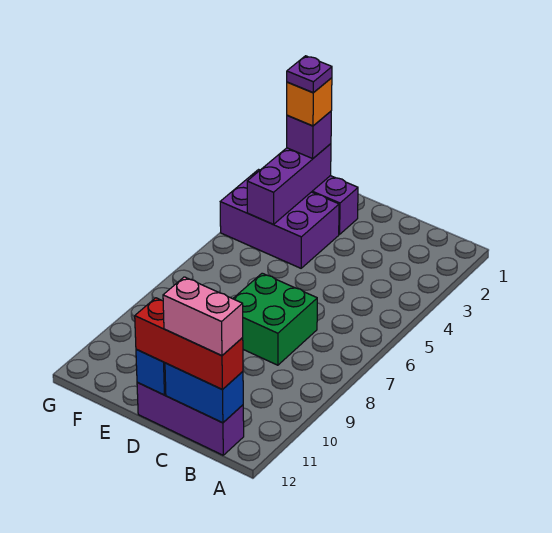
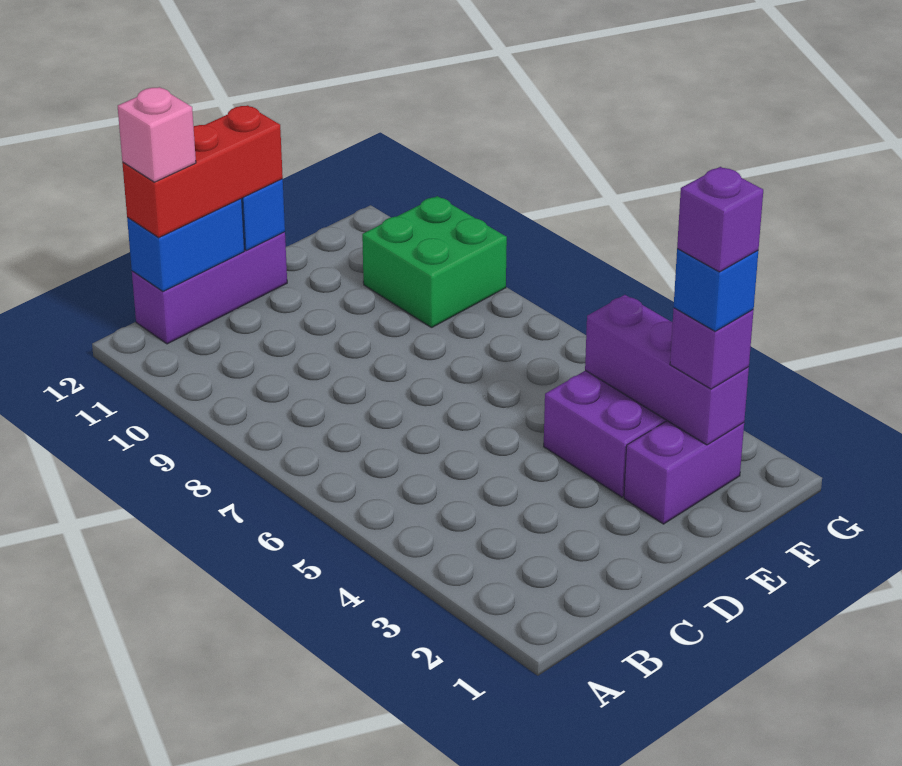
pink brick B12:C12 level 4 -> pink brick B12 level 4
green brick C7:D8 level 1 -> green brick F9:G10 level 1
orange brick F2 level 4 -> blue brick F2 level 4
purple plate F2 level 5 -> purple brick F2 level 5

